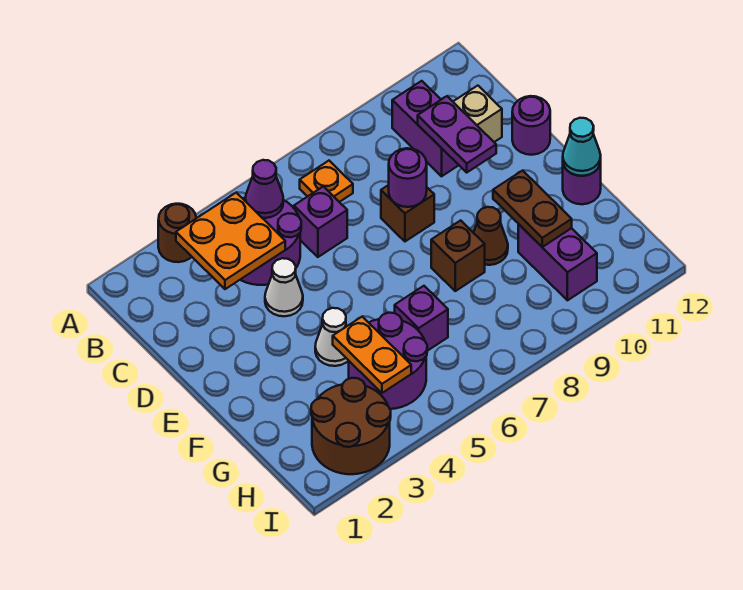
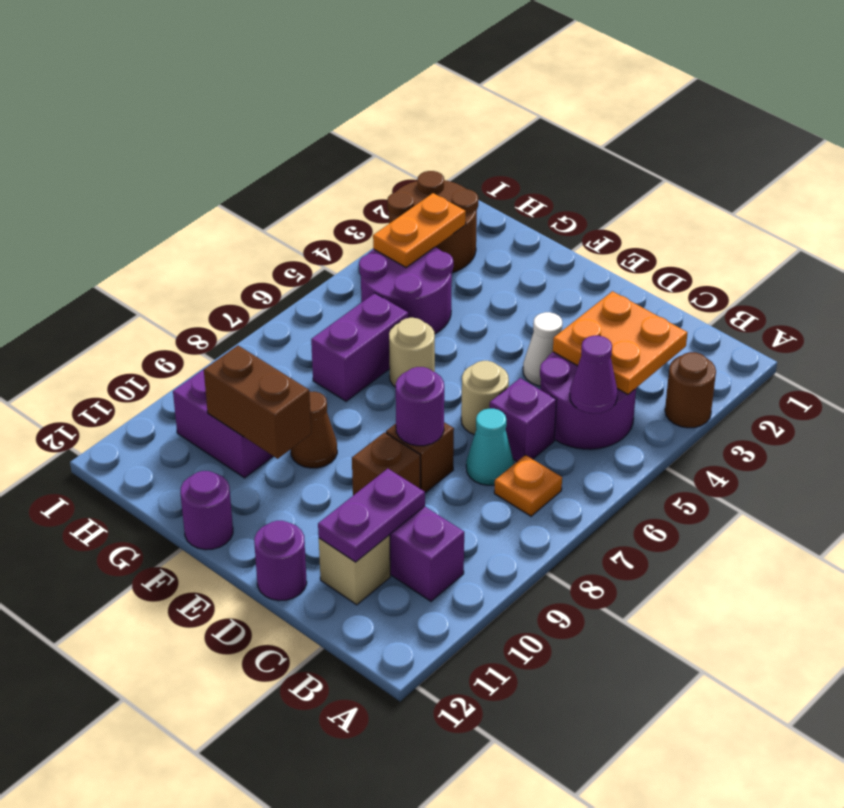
purple plate C10:D10 level 2 -> purple plate C10:C11 level 2
none -> tan round brick D6 level 1
white cone F4 level 1 -> none
none -> tan round brick F6 level 1
brown brick F8 level 1 -> brown brick D9 level 1
brown plate F10:G10 level 2 -> brown brick F10:G10 level 2
cyan cone F12 level 2 -> cyan cone C7 level 1
orange plate G4:H4 level 2 -> orange plate H3:H4 level 2
purple brick G6 level 1 -> purple brick G6:G7 level 1

